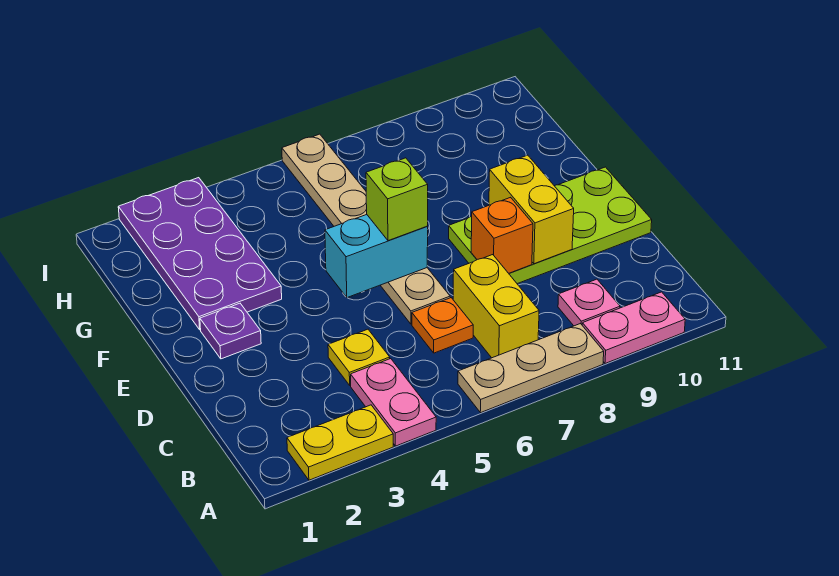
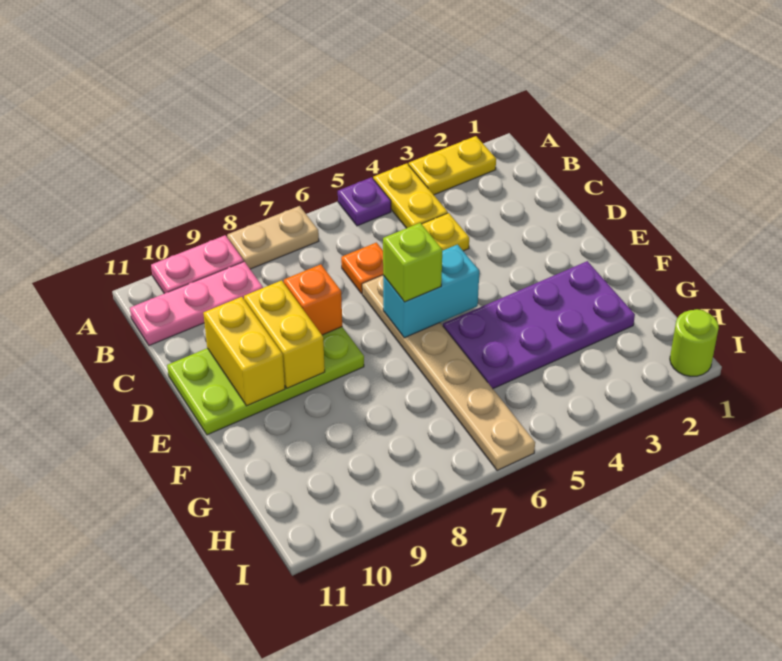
pink plate A4:B4 level 1 -> yellow plate A4:B4 level 1
tan plate A6:A8 level 1 -> tan plate A7:A8 level 1
yellow brick B7:C7 level 1 -> yellow brick D10:E10 level 2
pink plate B9 level 1 -> pink plate B9:B11 level 1
purple plate E2 level 1 -> purple plate A5 level 1
purple plate F2:I3 level 1 -> purple plate F2:G5 level 1
none -> lime round brick I1 level 1

